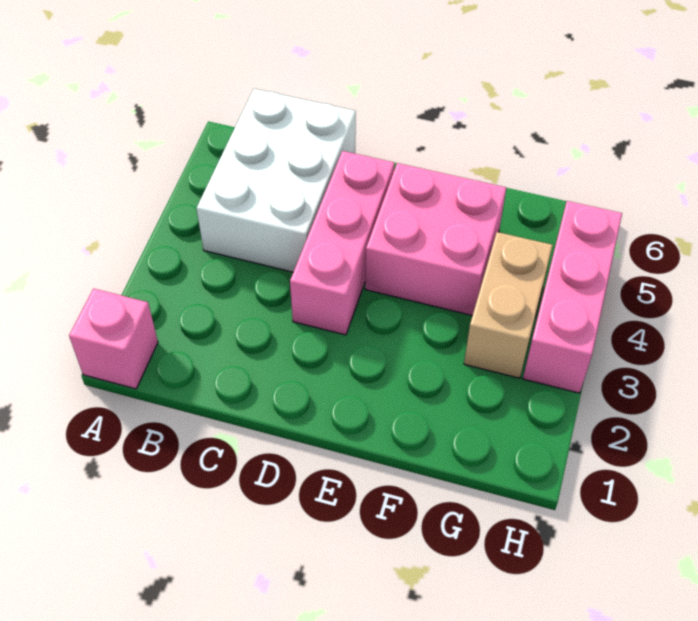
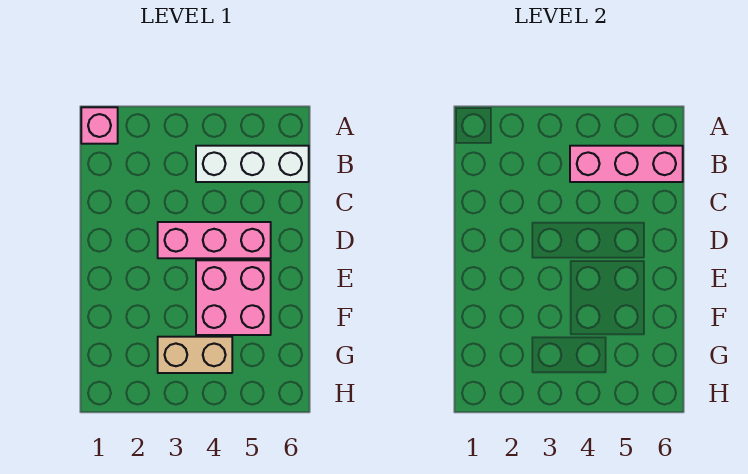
white brick B4:C6 level 1 -> white brick B4:B6 level 1
pink brick H3:H5 level 1 -> pink brick B4:B6 level 2

